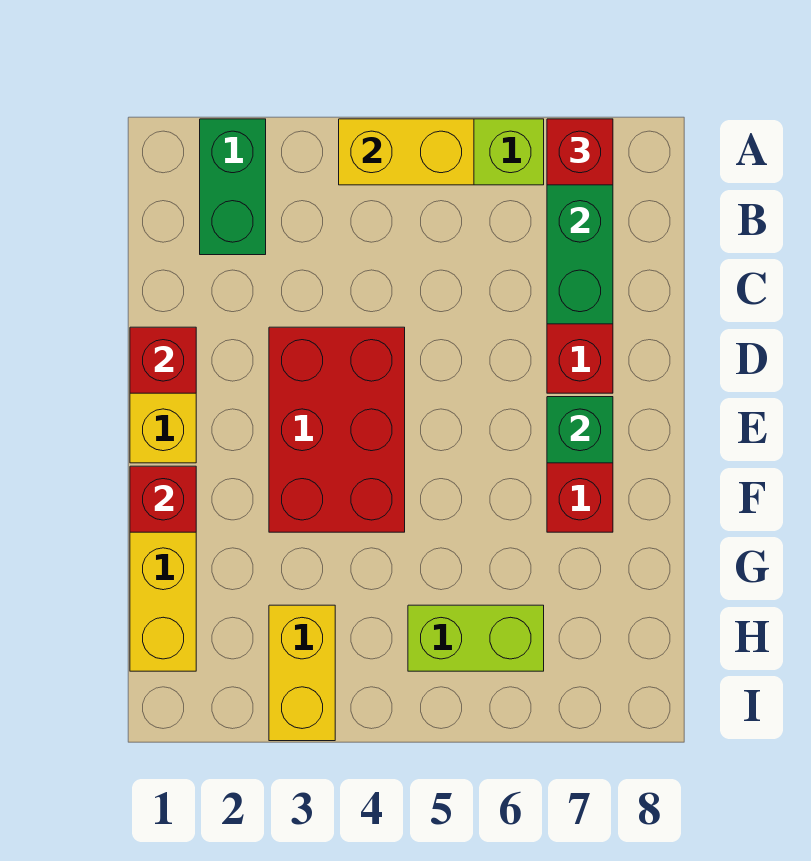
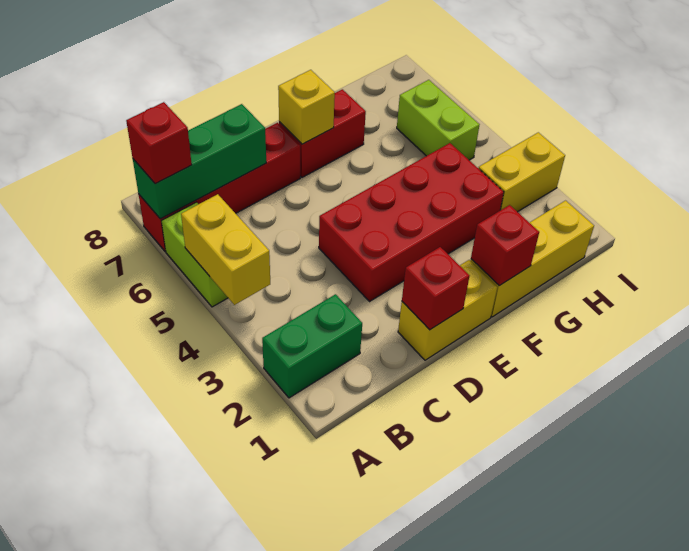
red brick D3:F4 level 1 -> red brick D3:G4 level 1
green brick E7 level 2 -> yellow brick E7 level 2

